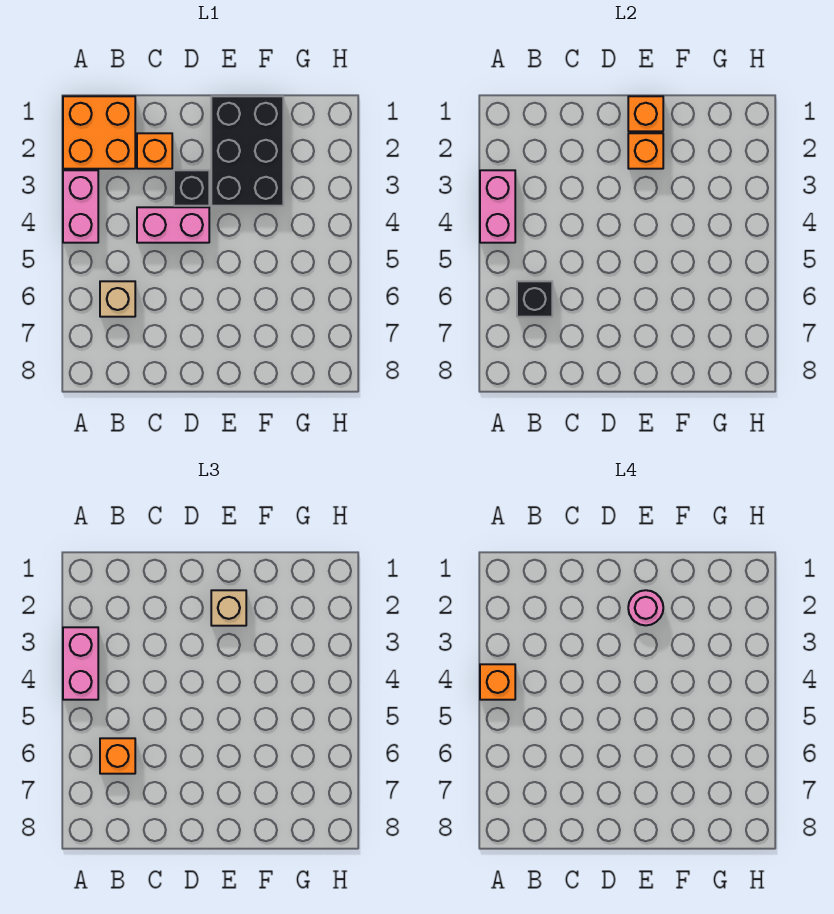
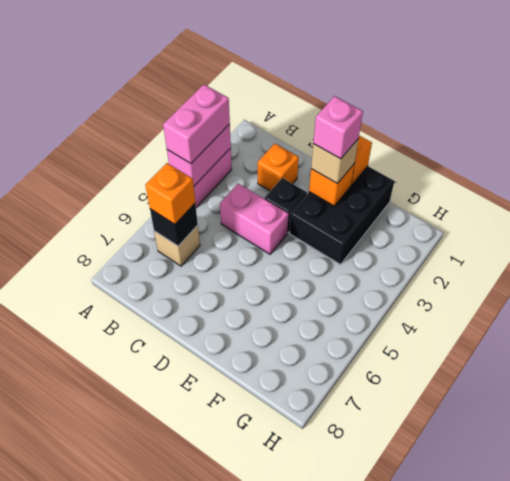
orange brick A1:B2 level 1 -> none
orange brick A4 level 4 -> none
pink round brick E2 level 4 -> pink brick E2 level 4

